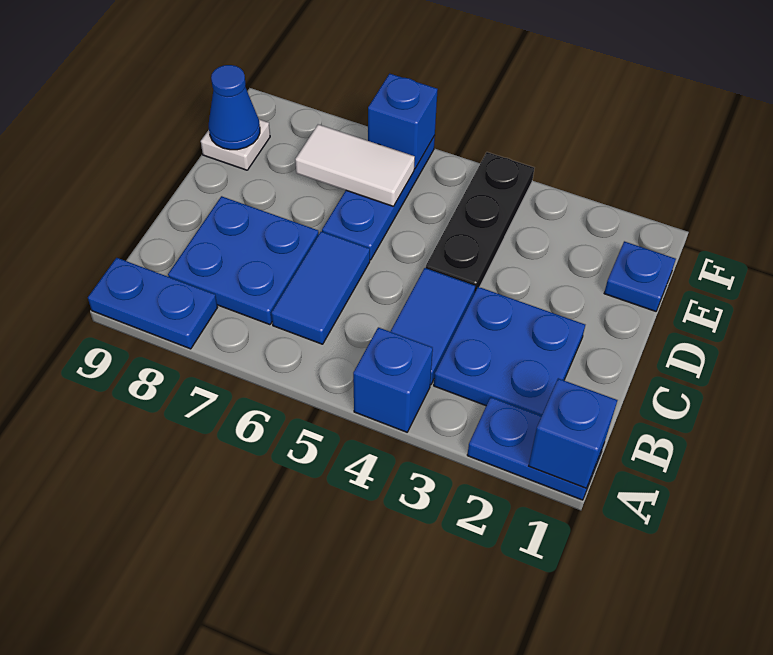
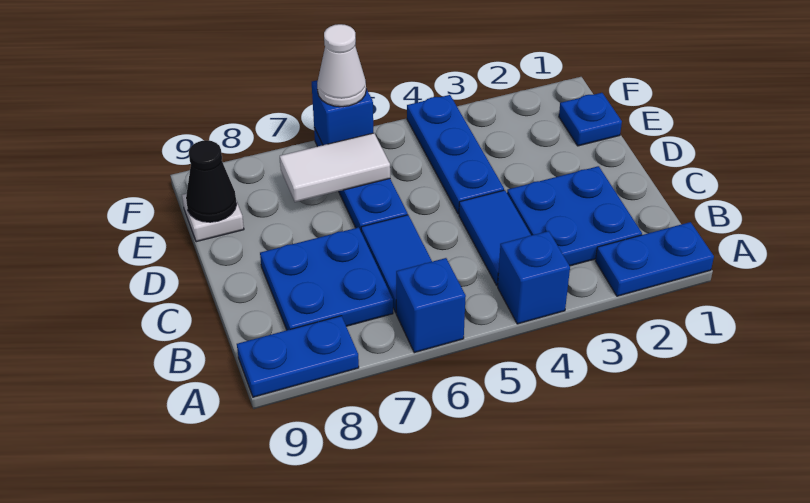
blue brick A1 level 2 -> blue brick A6 level 1
black plate D4:F4 level 1 -> blue plate D4:F4 level 1
blue cone E9 level 2 -> black cone E9 level 2
none -> white cone F6 level 3

